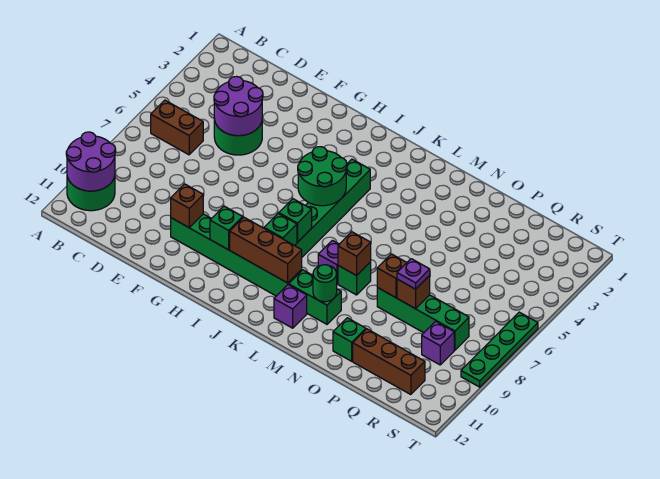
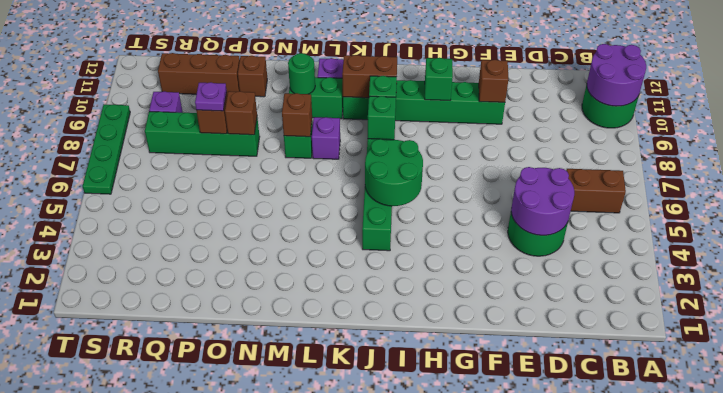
brown brick I10:K10 level 2 -> brown brick J10:K10 level 2
green brick O11 level 1 -> brown brick O11 level 1

